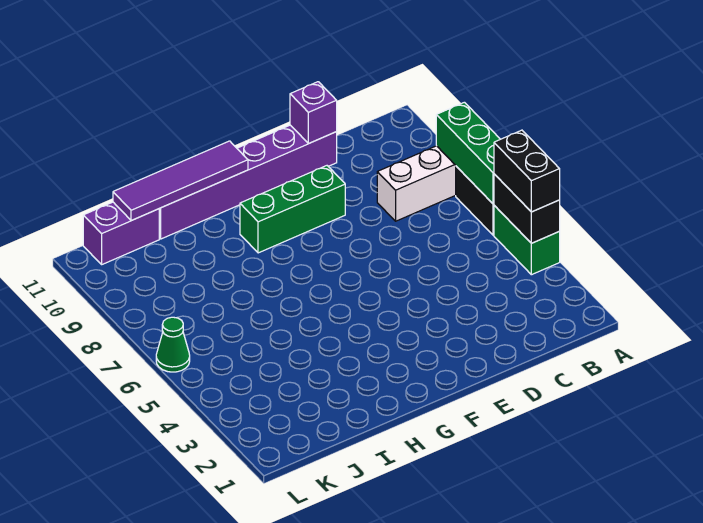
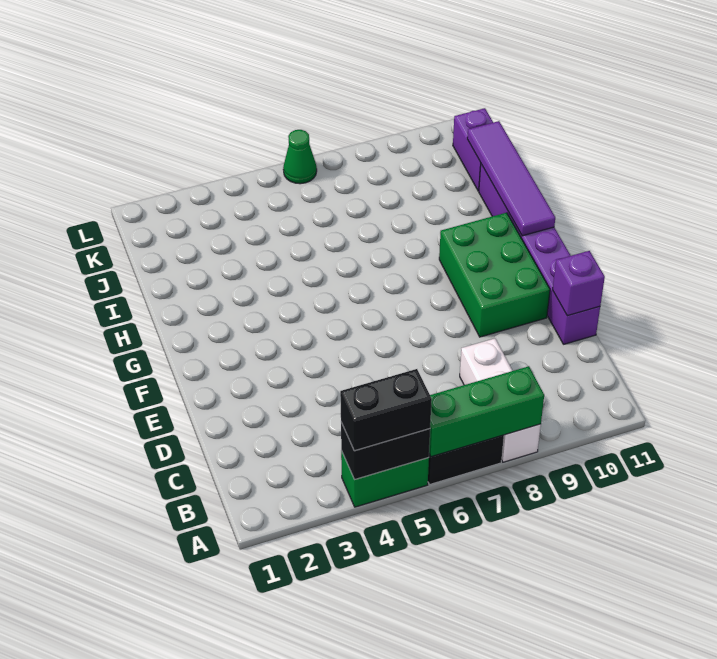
green brick E9:G9 level 1 -> green brick E9:G10 level 1

